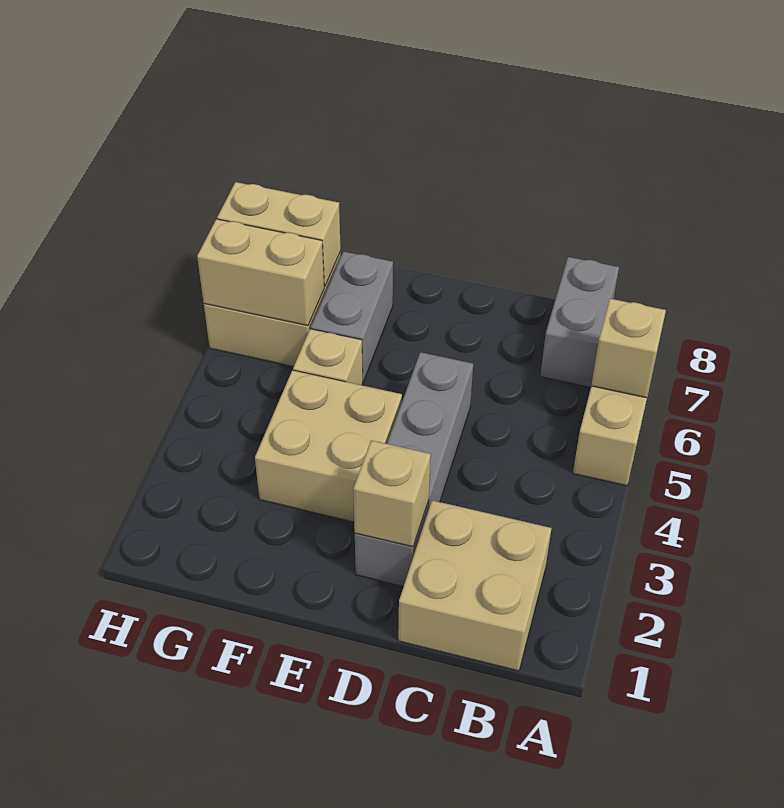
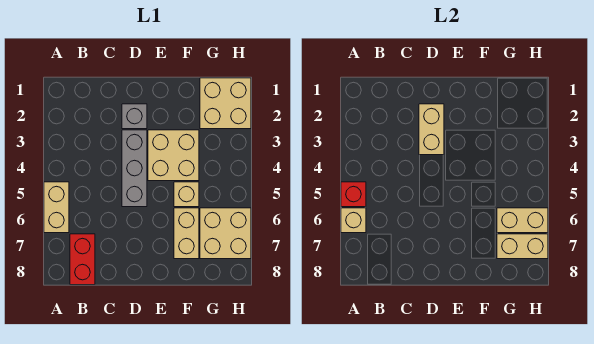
none -> red brick A5 level 2
tan brick B1:C2 level 1 -> tan brick G1:H2 level 1
grey brick B7:B8 level 1 -> red brick B7:B8 level 1
tan brick D2 level 2 -> tan brick D2:D3 level 2
grey brick F6:F7 level 1 -> tan brick F6:F7 level 1

